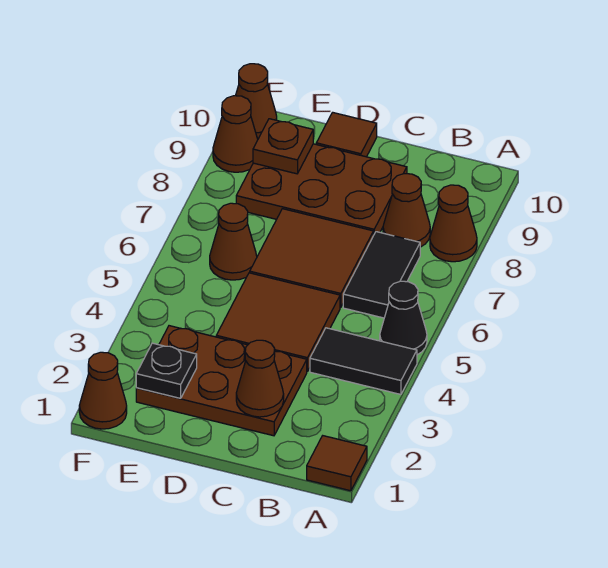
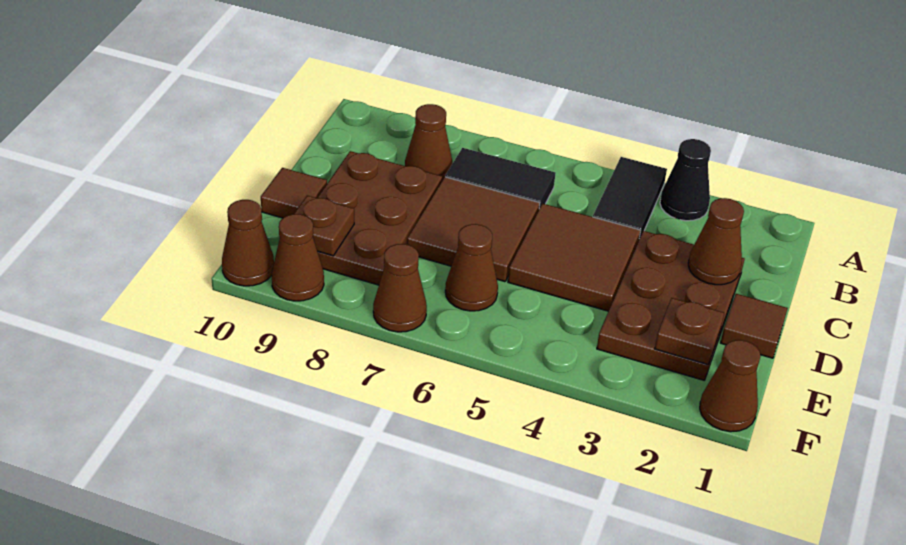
brown tile A1 level 1 -> brown tile D1 level 1
black cone A5 level 1 -> black cone A3 level 1
brown cone A8 level 1 -> brown cone F7 level 1
black plate E2 level 2 -> brown plate E2 level 2

